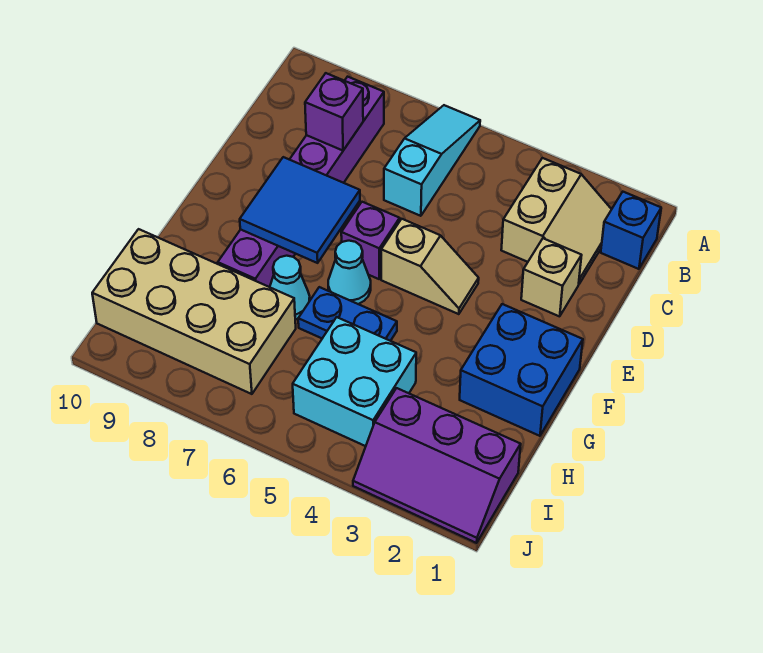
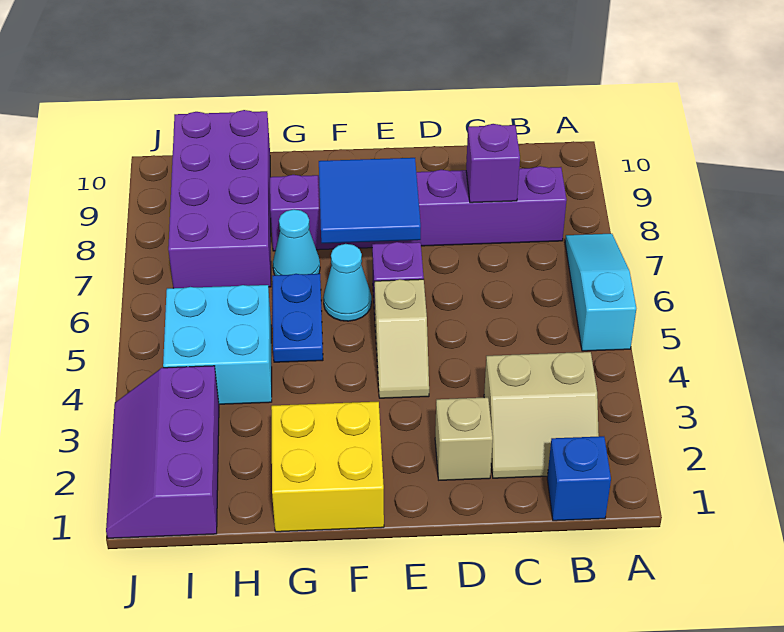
cyan slope A6:C6 level 1 top C -> cyan slope A5:A7 level 1 top 5
blue brick F1:G2 level 1 -> yellow brick F1:G2 level 1
tan brick H7:I10 level 1 -> purple brick H7:I10 level 1

